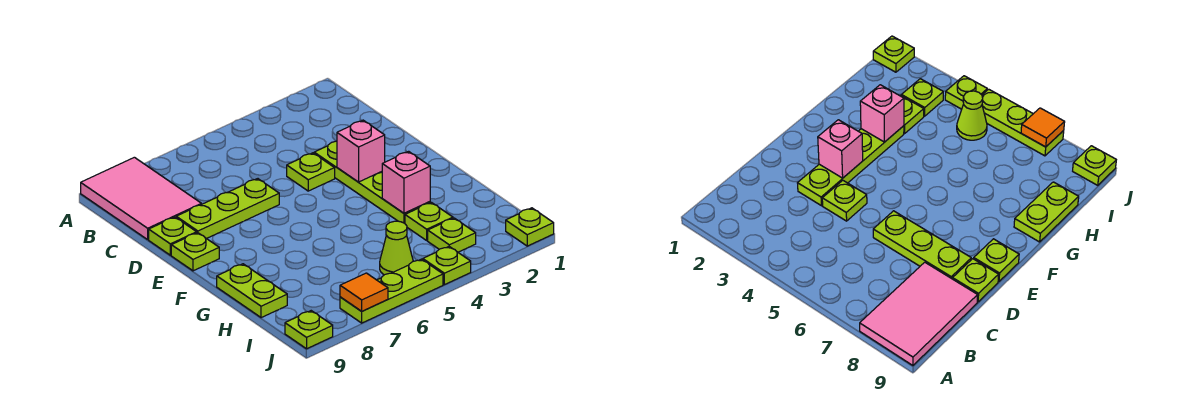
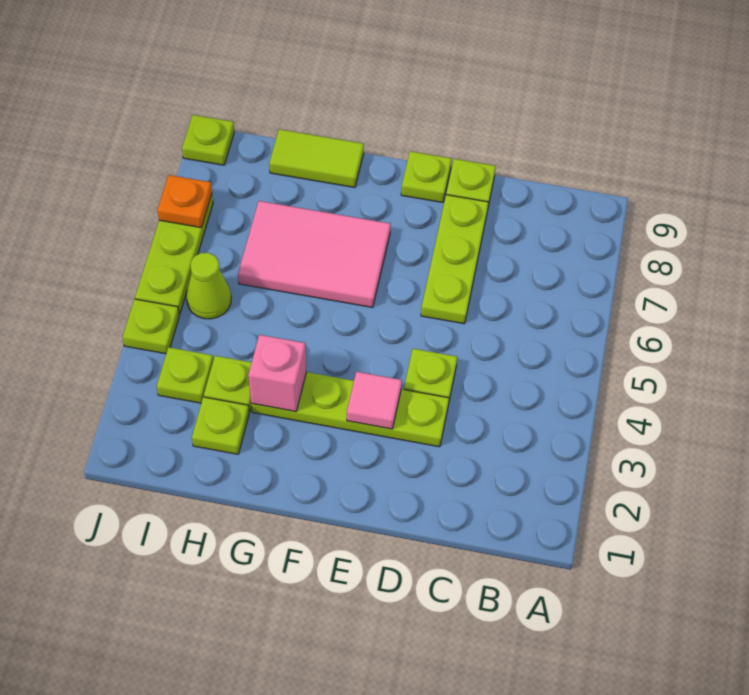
pink tile A8:C9 level 1 -> pink tile F6:H7 level 1
pink brick E3 level 2 -> pink tile E3 level 2
lime plate G9:H9 level 1 -> lime tile G9:H9 level 1
lime plate J1 level 1 -> lime plate H2 level 1
orange tile J7 level 2 -> orange plate J7 level 2

